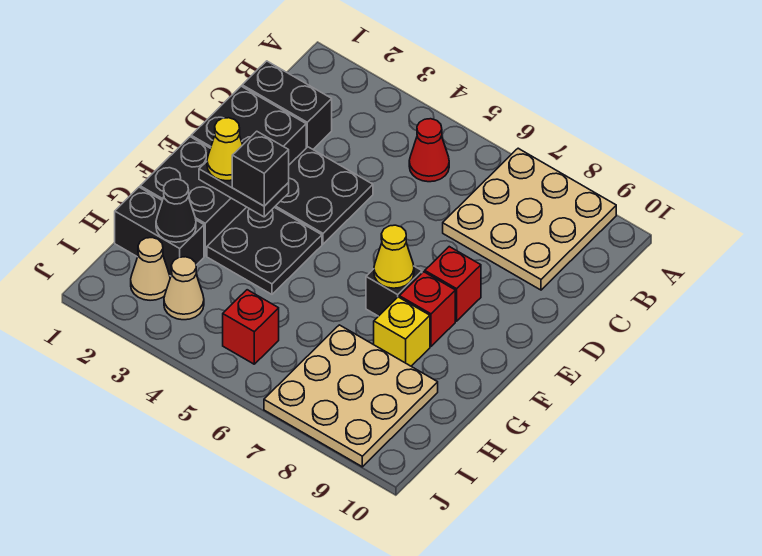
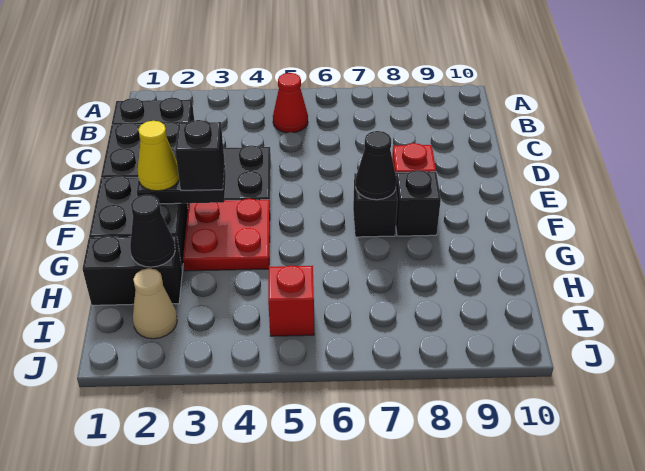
tan plate A7:C9 level 1 -> none
black plate F3:G4 level 1 -> red plate F3:G4 level 1
yellow cone F7 level 2 -> black cone F7 level 2
red brick F8 level 1 -> black brick F8 level 1
yellow brick G8 level 1 -> none
tan plate H7:J9 level 1 -> none
tan cone I3 level 1 -> none

